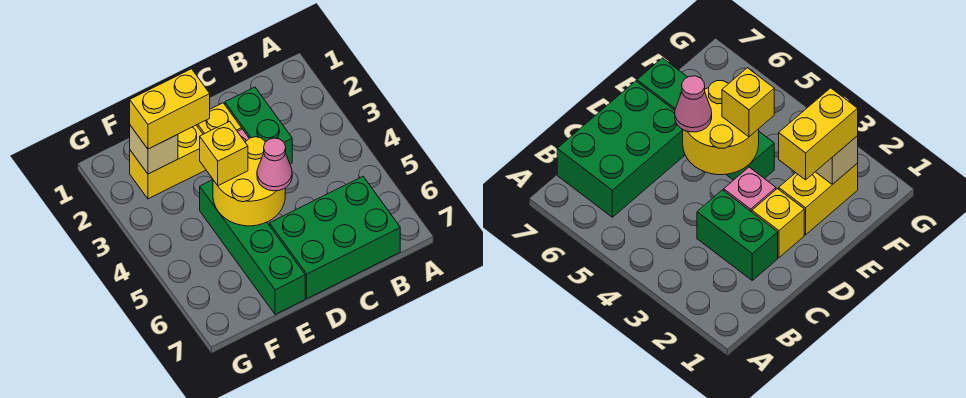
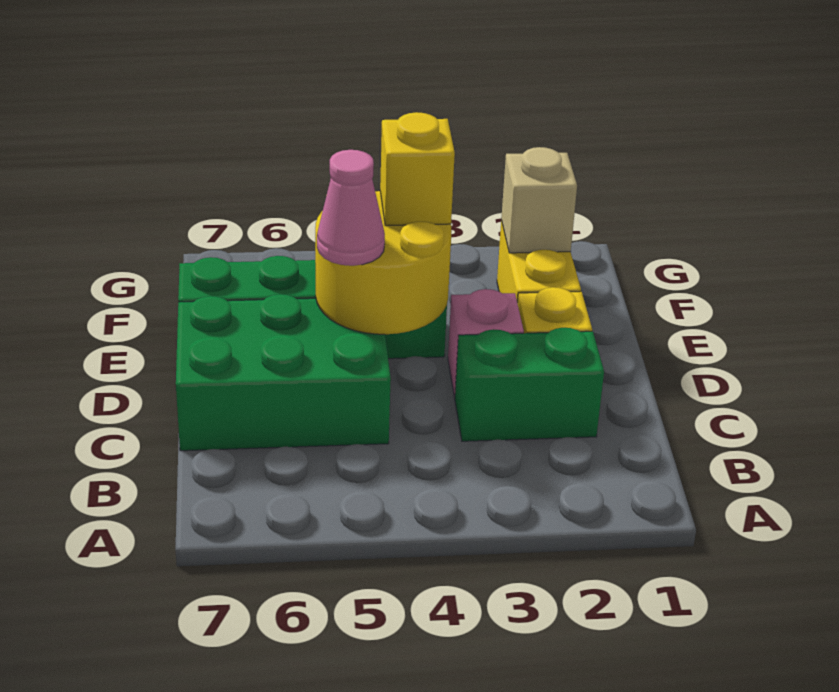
green brick B6:D7 level 1 -> green brick C5:D7 level 1
yellow brick E2:F2 level 3 -> none

